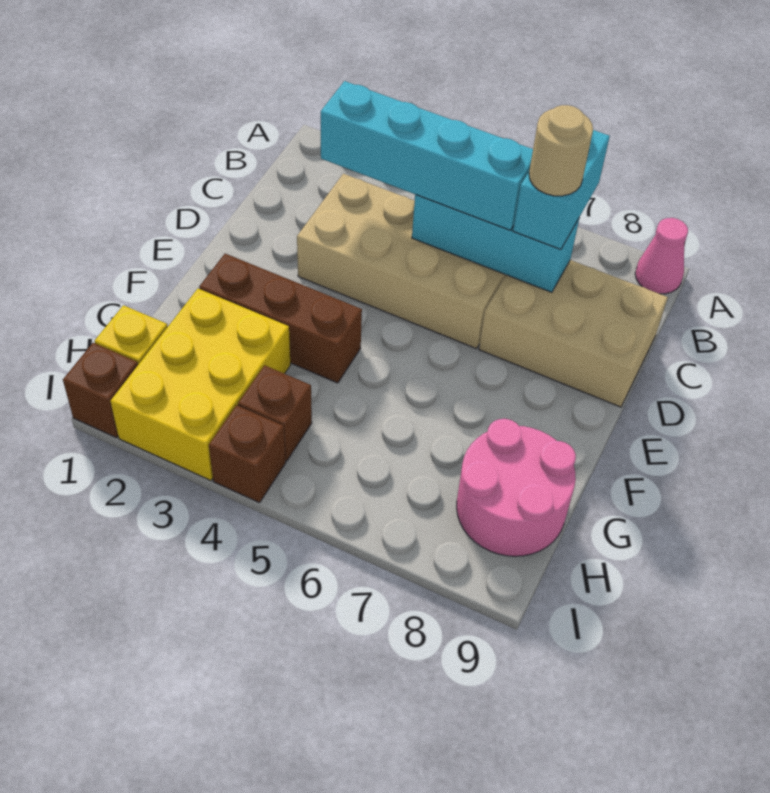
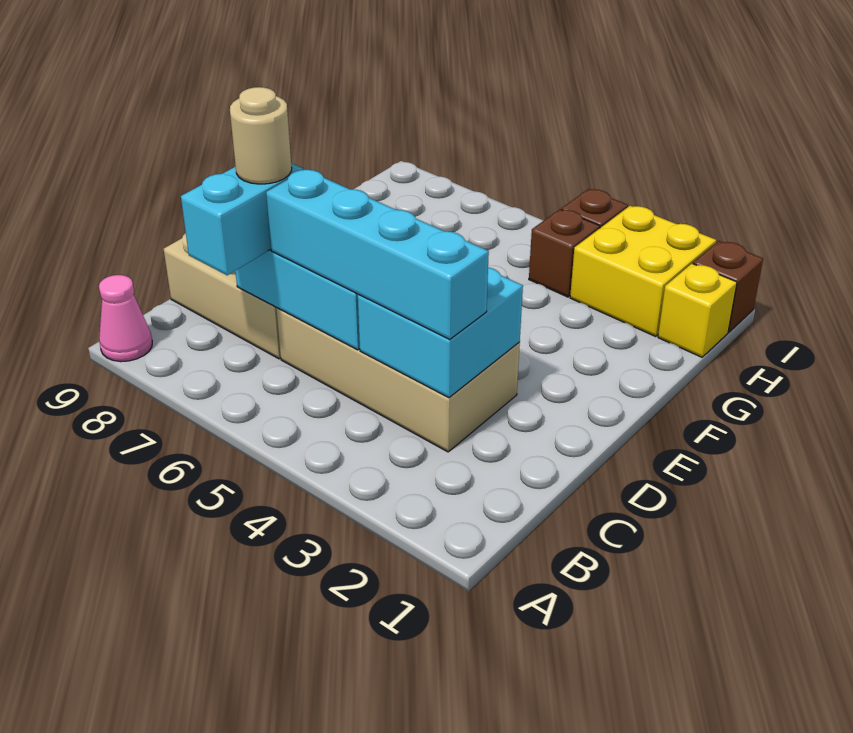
none -> cyan brick C3:D4 level 2
brown brick F2:F4 level 1 -> none
yellow brick G2:I3 level 1 -> yellow brick H2:I3 level 1
pink round brick G8:H9 level 1 -> none

